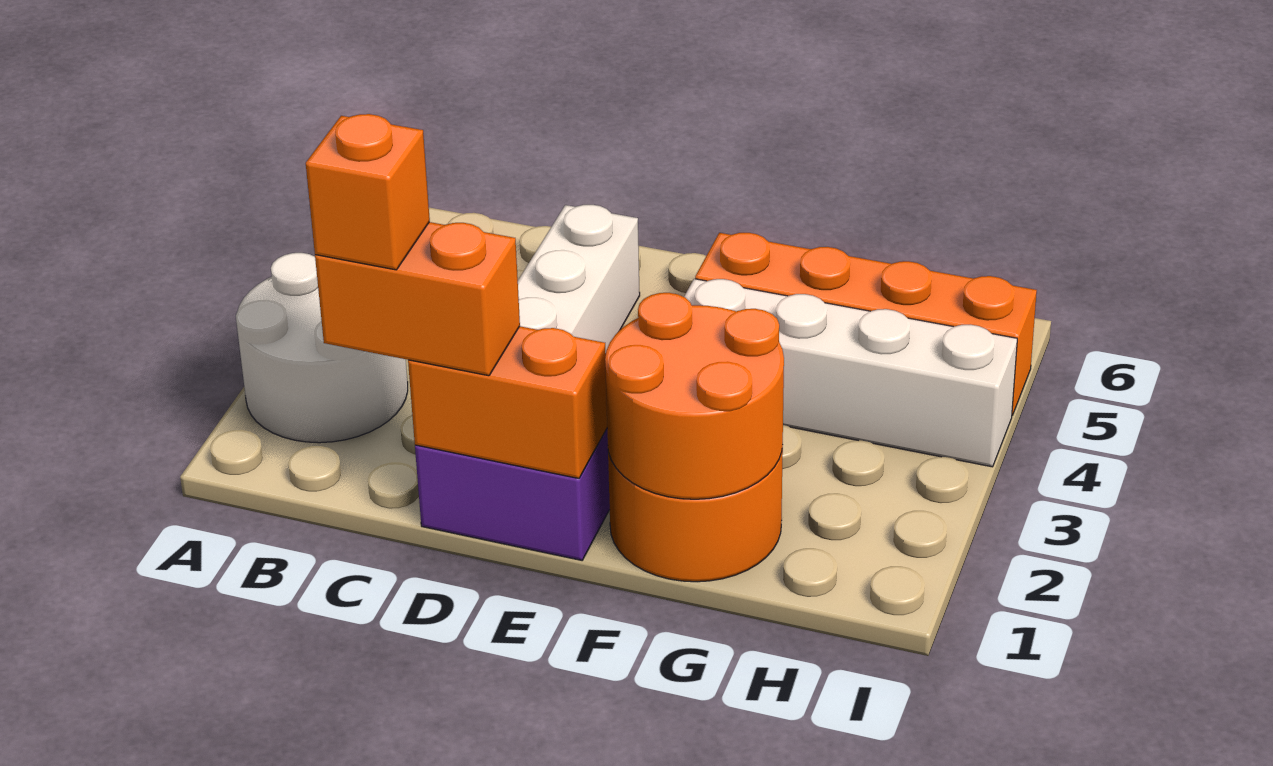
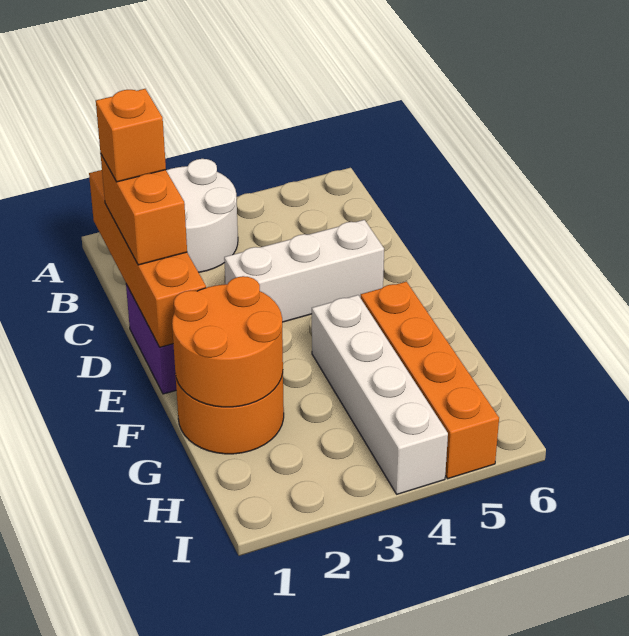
orange brick D1:E1 level 2 -> orange brick B1:E1 level 2

